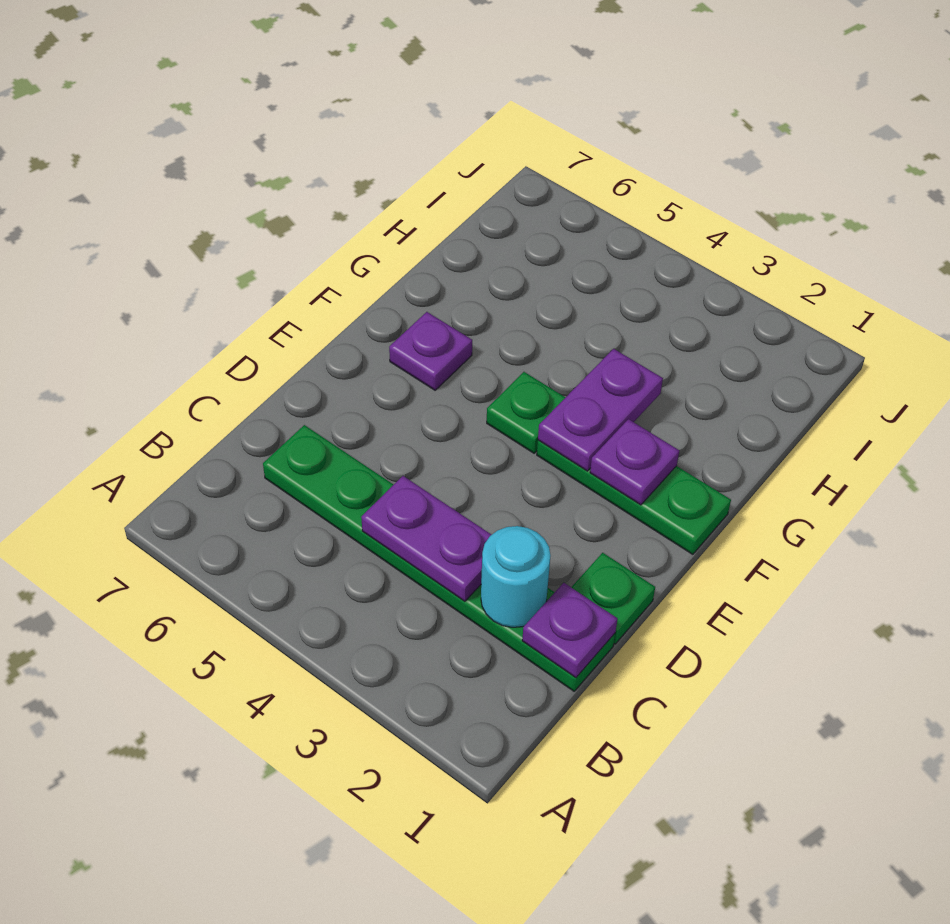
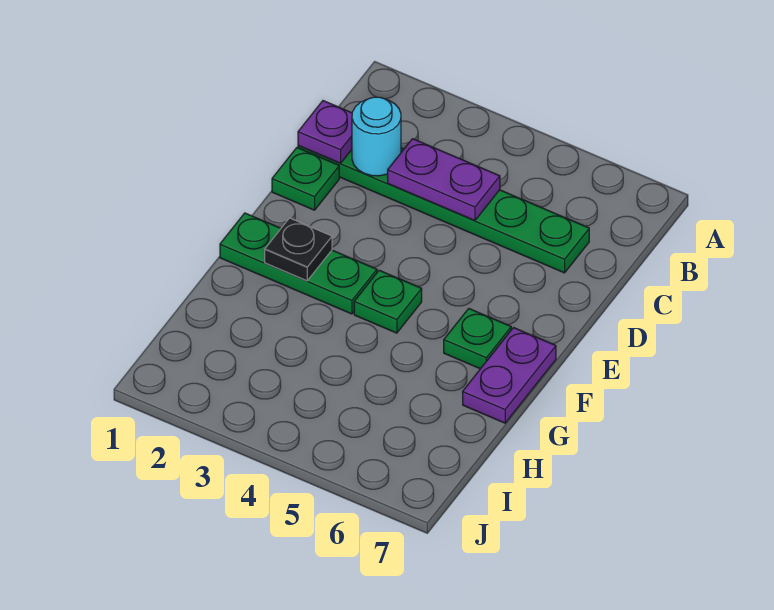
purple plate F2 level 2 -> black plate F2 level 2
purple plate F3:G3 level 2 -> purple plate F7:G7 level 1
purple plate F6 level 1 -> green plate F6 level 1

